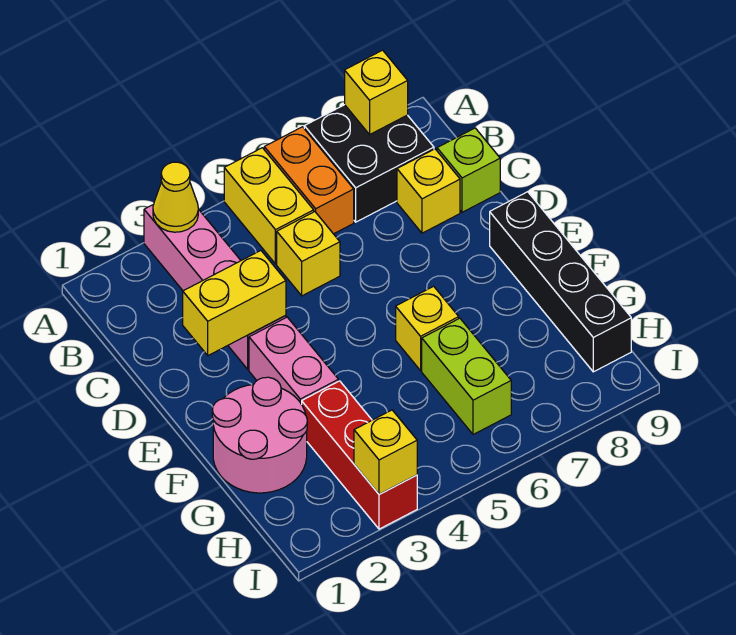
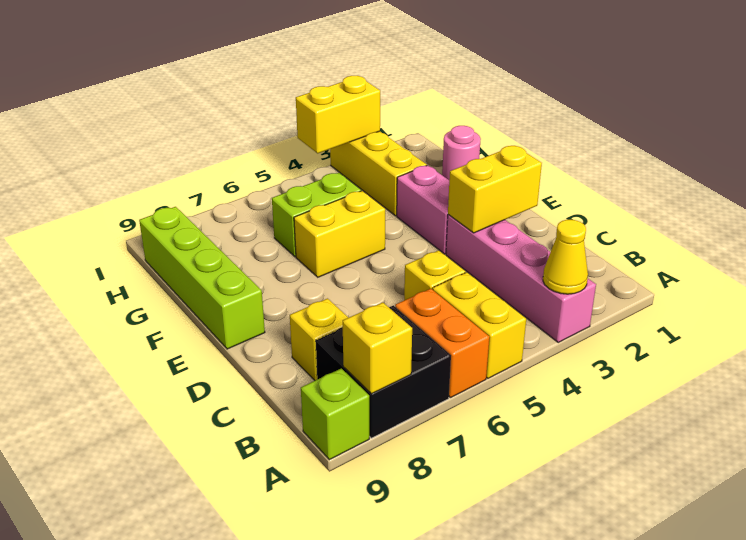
lime brick C9 level 1 -> lime brick A9 level 1
black brick E9:H9 level 1 -> lime brick E9:H9 level 1
pink round brick F1:G2 level 1 -> pink round brick G1 level 1
yellow brick F6 level 1 -> yellow brick F5:F6 level 1
red brick G3:I3 level 1 -> yellow brick G3:I3 level 1
lime brick G6:H6 level 1 -> lime brick G5:G6 level 1
yellow brick I3 level 2 -> yellow brick I3:I4 level 2

